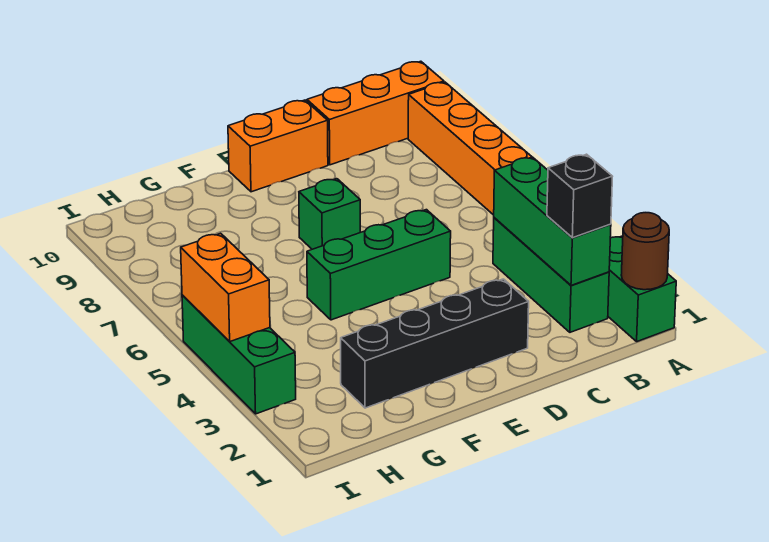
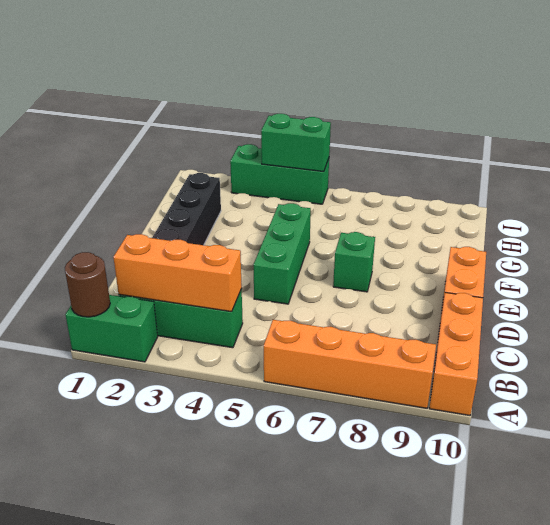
green brick B2:B4 level 2 -> orange brick B2:B4 level 2
black brick B2 level 3 -> none
orange brick I4:I5 level 2 -> green brick I4:I5 level 2

